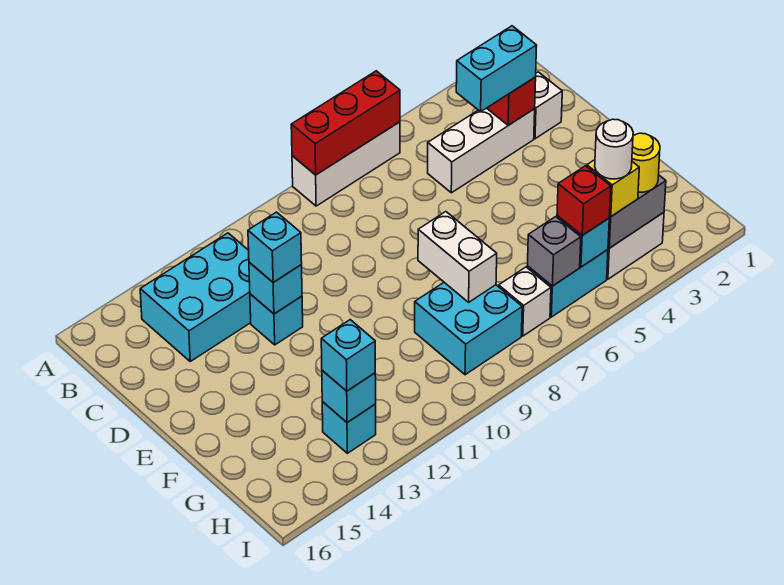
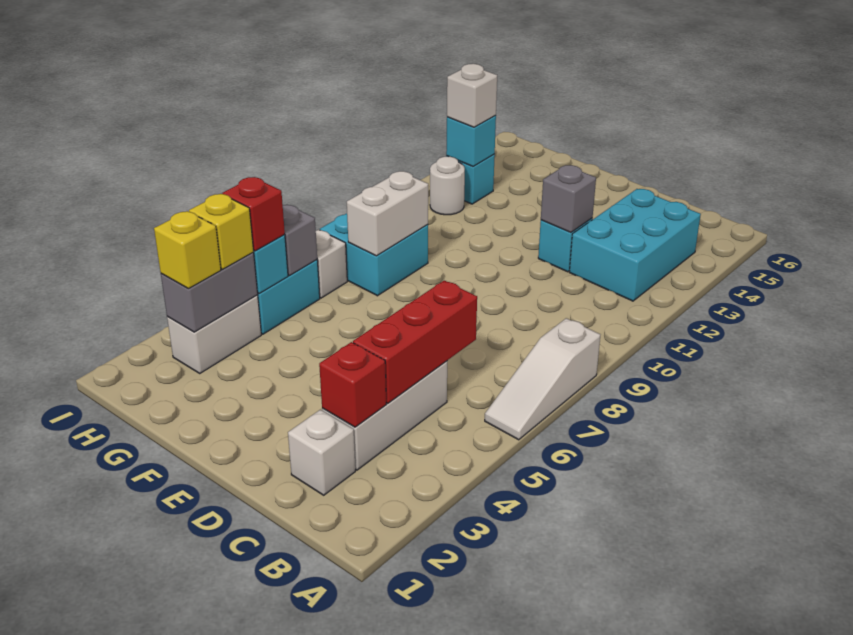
white brick A6:A8 level 1 -> white slope A6:A8 level 1 top 8
red brick A6:A8 level 2 -> red brick C4:C6 level 2
cyan brick C3:C4 level 3 -> none
cyan brick D12 level 2 -> grey brick D12 level 2
cyan brick D12 level 3 -> none
white brick F8:G8 level 2 -> white brick G8:G9 level 2
yellow round brick H3 level 3 -> yellow brick H3 level 3
white round brick H4 level 4 -> white round brick H12 level 1
cyan brick H13 level 3 -> white brick H13 level 3

